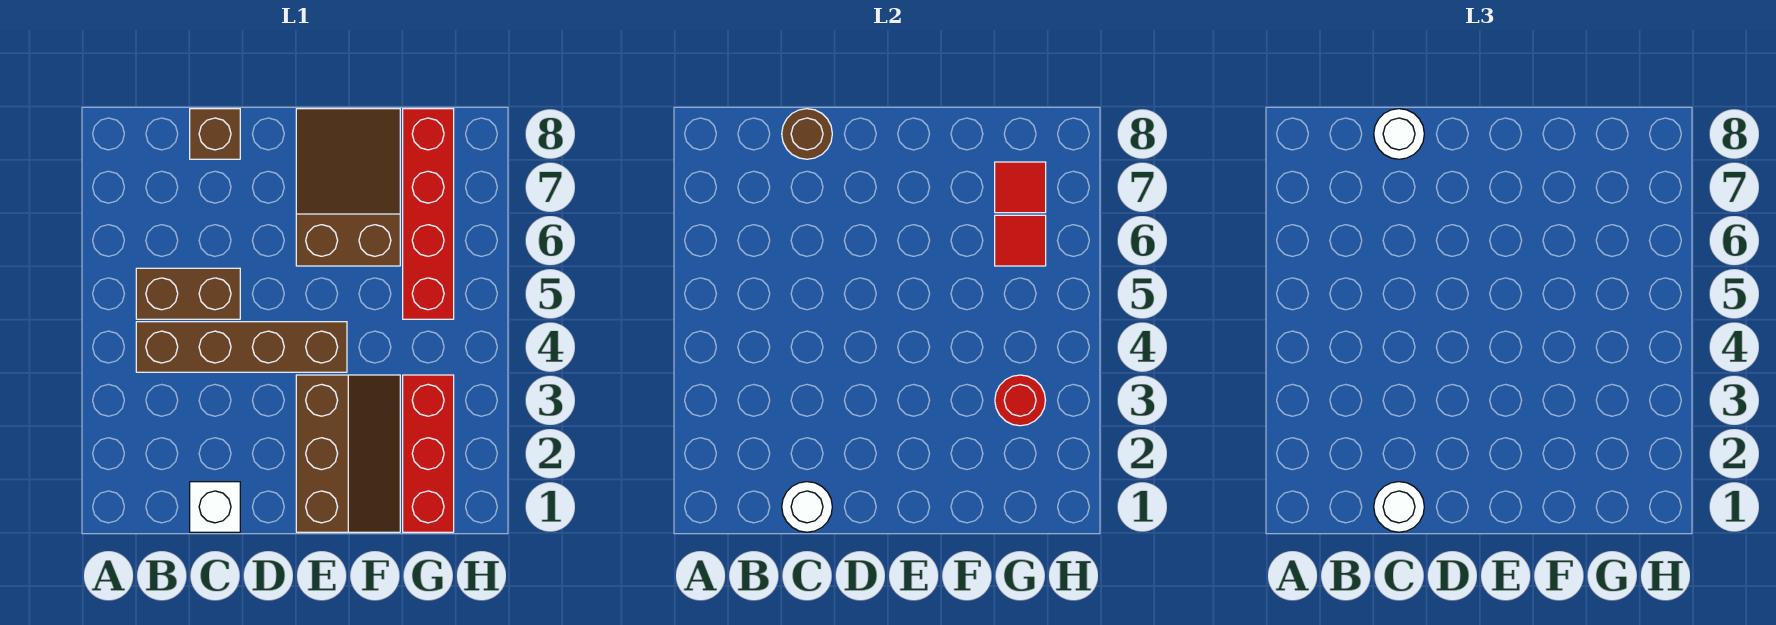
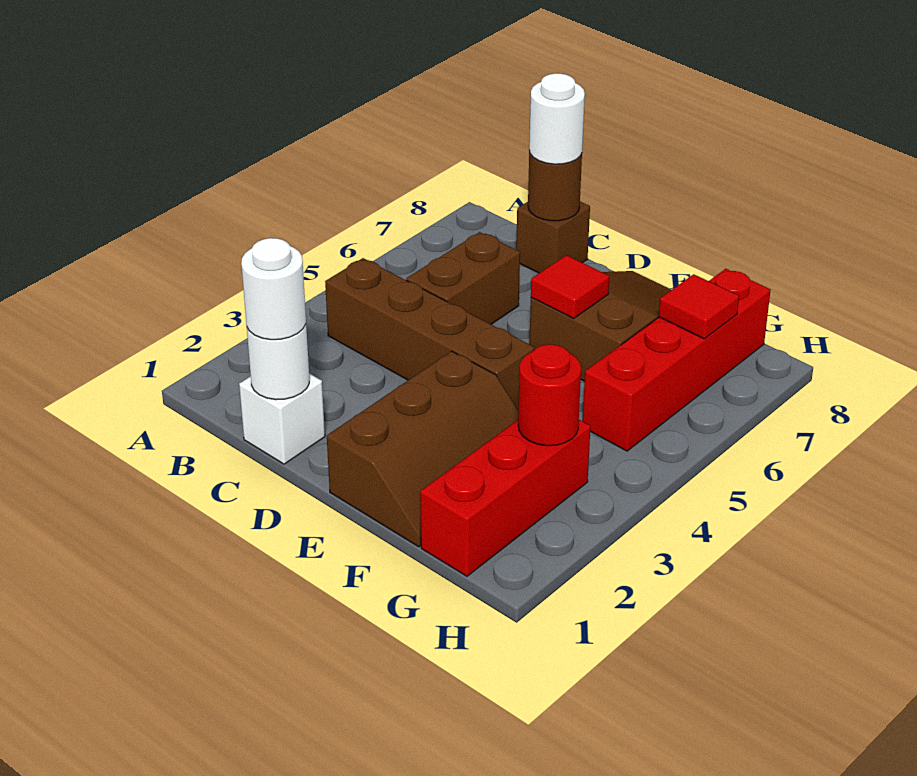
brown brick B5:C5 level 1 -> brown brick C5:C6 level 1
red tile G6 level 2 -> red tile E6 level 2

